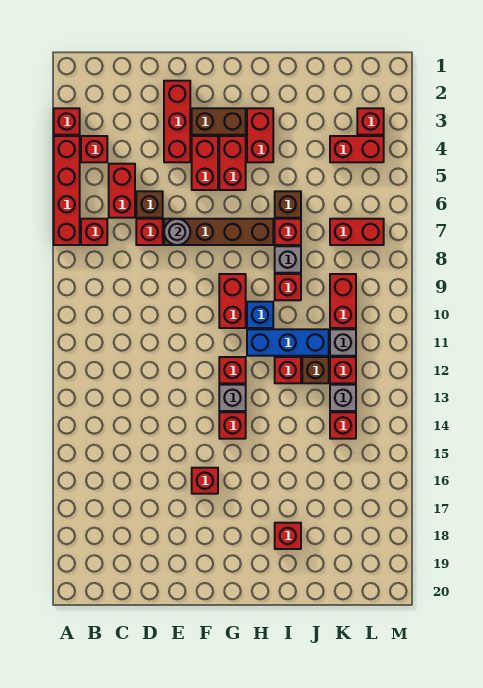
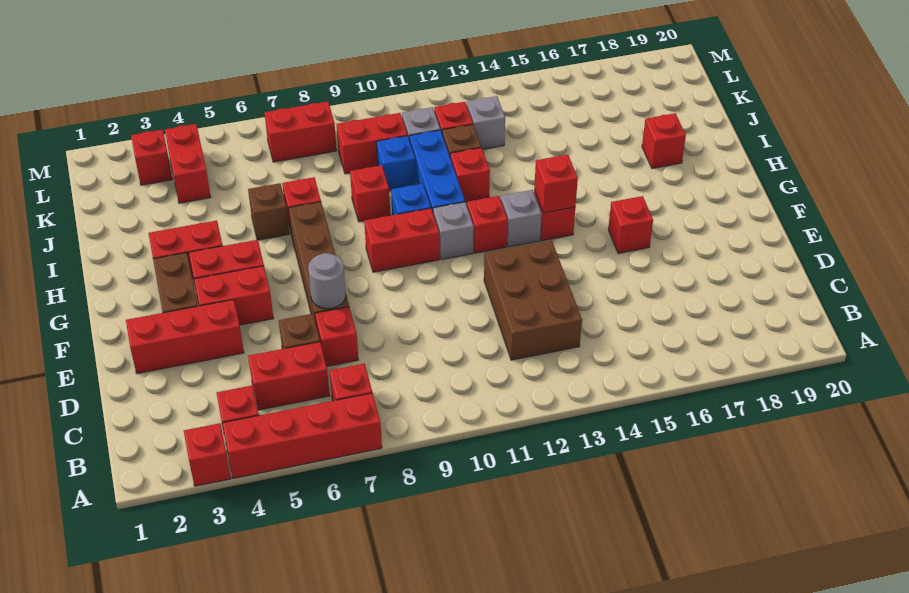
none -> brown brick C12:E13 level 1
grey brick I8 level 1 -> grey brick G11 level 1
none -> blue brick J10 level 1
red brick K7:L7 level 1 -> red brick L7:L8 level 1
red brick K14 level 1 -> red brick G14 level 2

